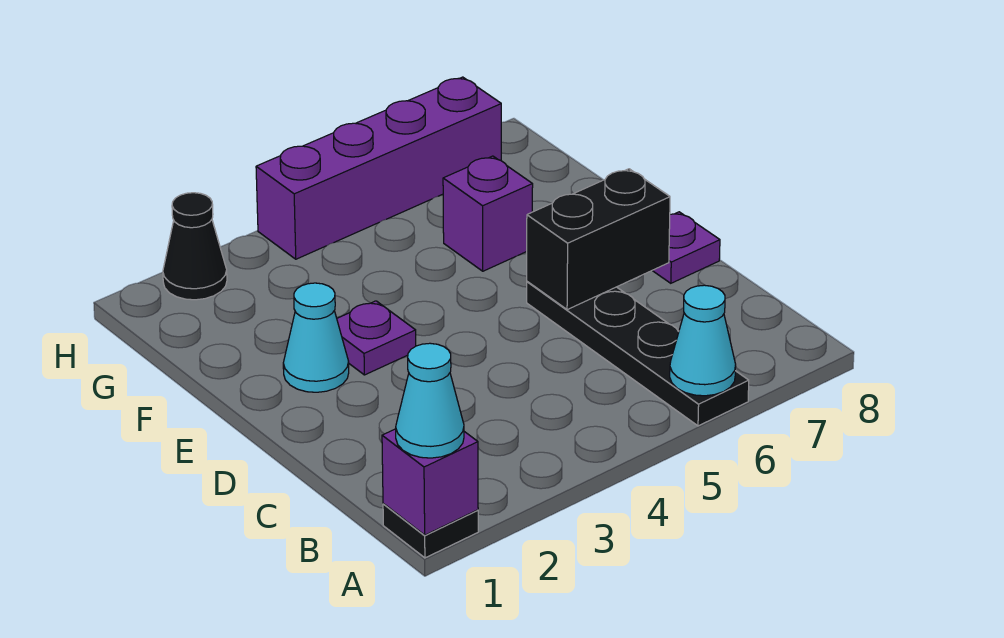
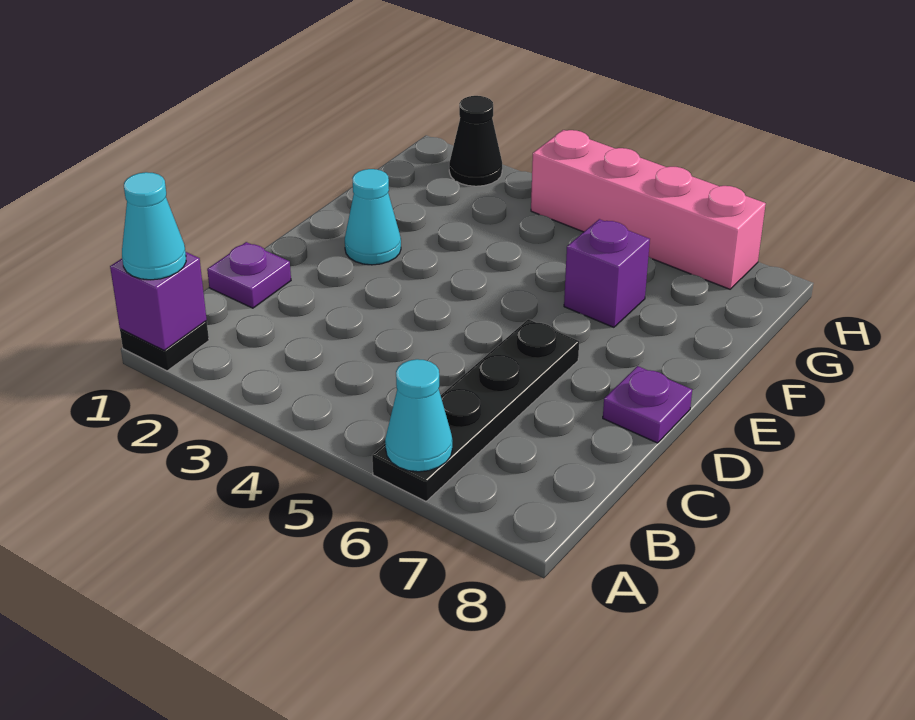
black brick D6:D7 level 2 -> none
purple plate E3 level 1 -> purple plate C1 level 1
purple brick H4:H7 level 1 -> pink brick H4:H7 level 1

